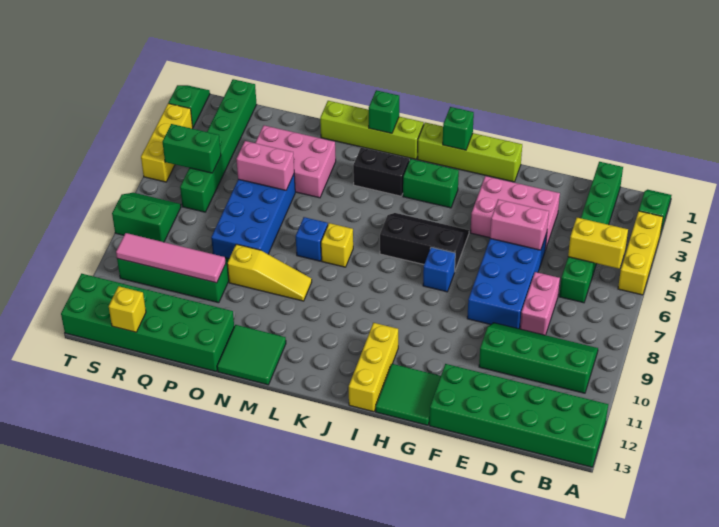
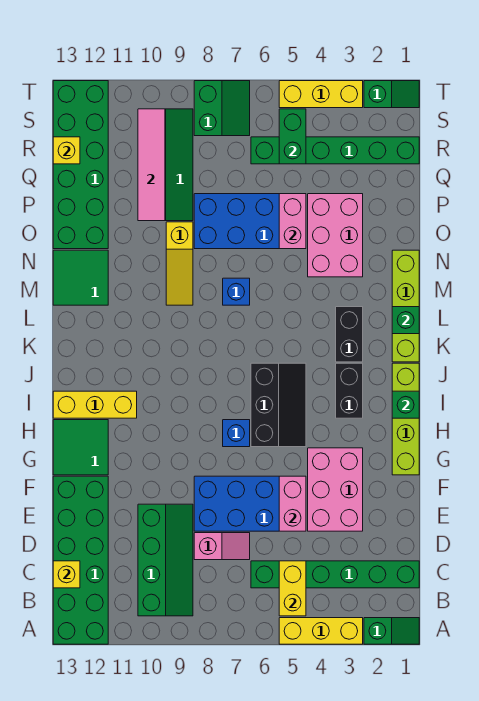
pink brick D7:D8 level 1 -> pink slope D7:D8 level 1 top 8
green brick I3:J3 level 1 -> black brick I3:J3 level 1
yellow brick L7 level 1 -> yellow brick C13 level 2

